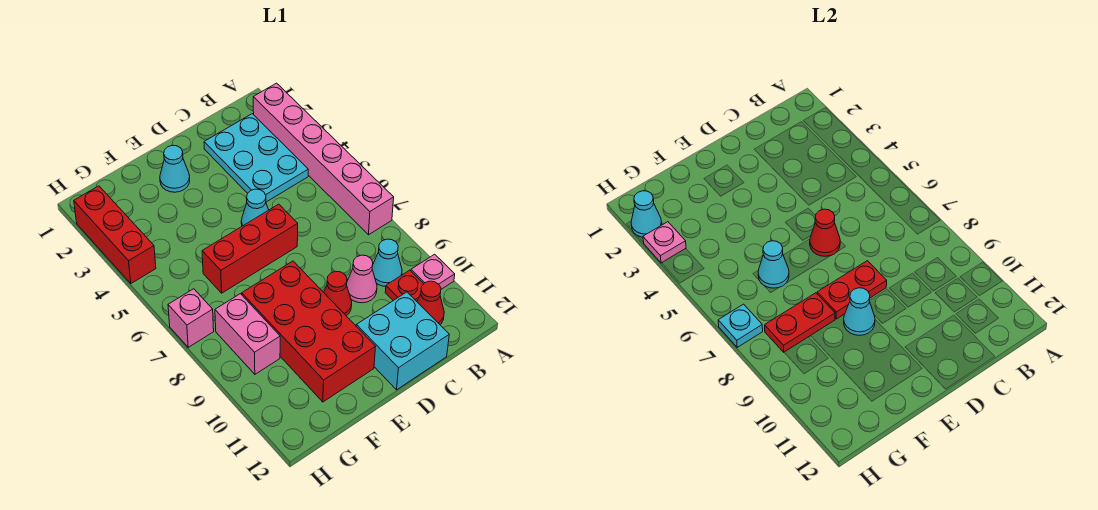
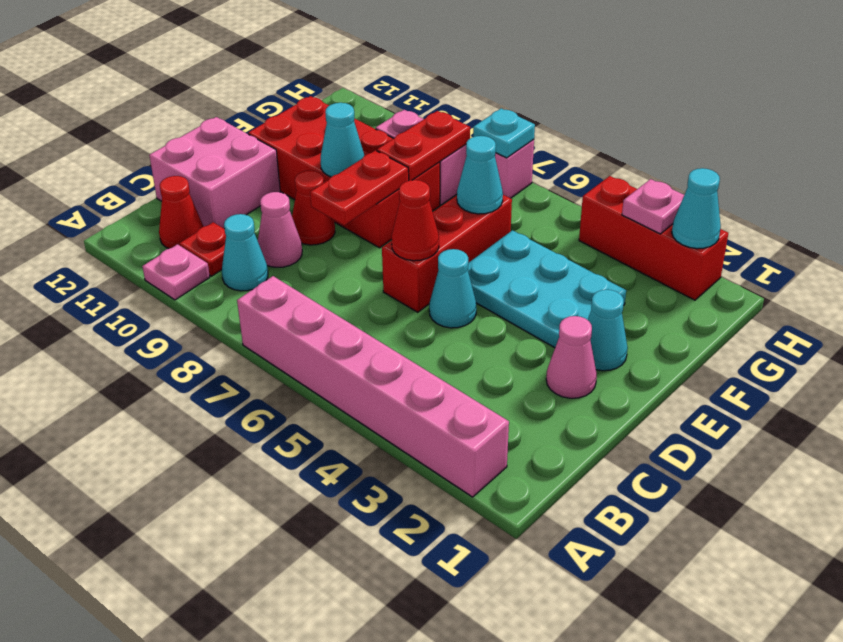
cyan plate B2:C4 level 1 -> cyan plate E3:F5 level 1
cyan brick C11:D12 level 1 -> pink brick C11:D12 level 1
none -> pink cone D2 level 1

